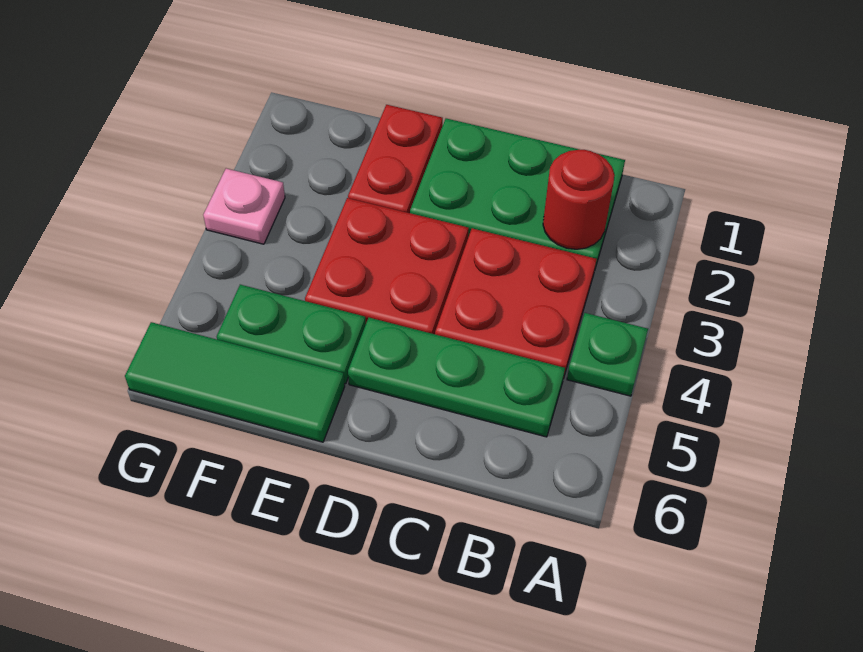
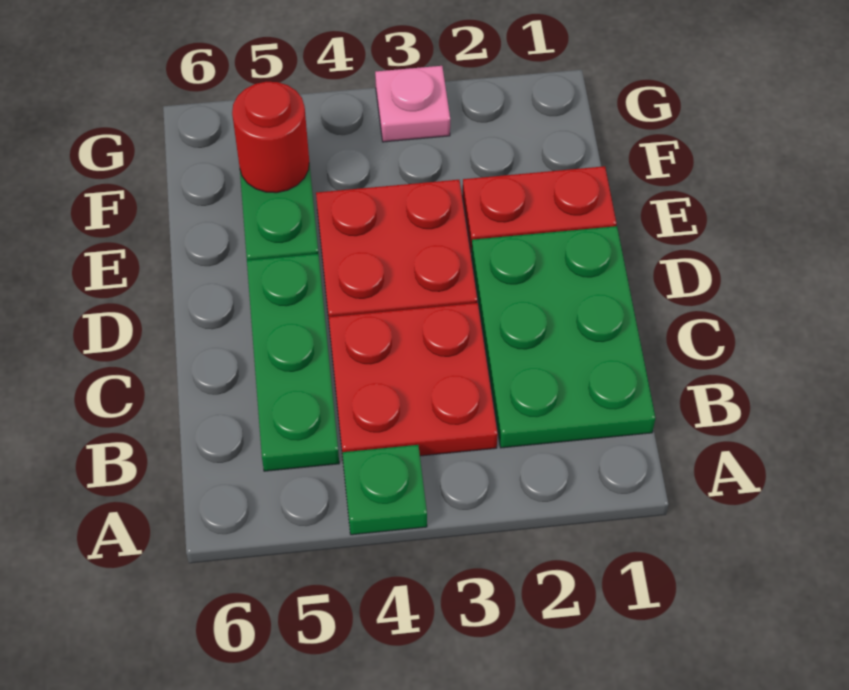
red round brick B2 level 2 -> red round brick F5 level 2
green tile E6:G6 level 1 -> none

